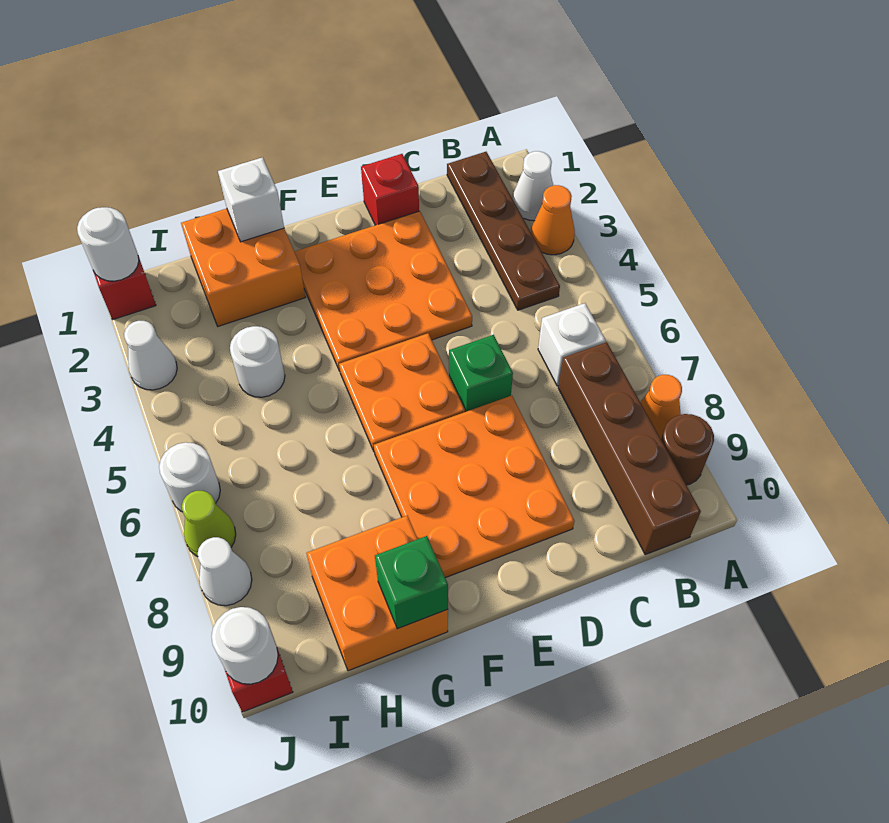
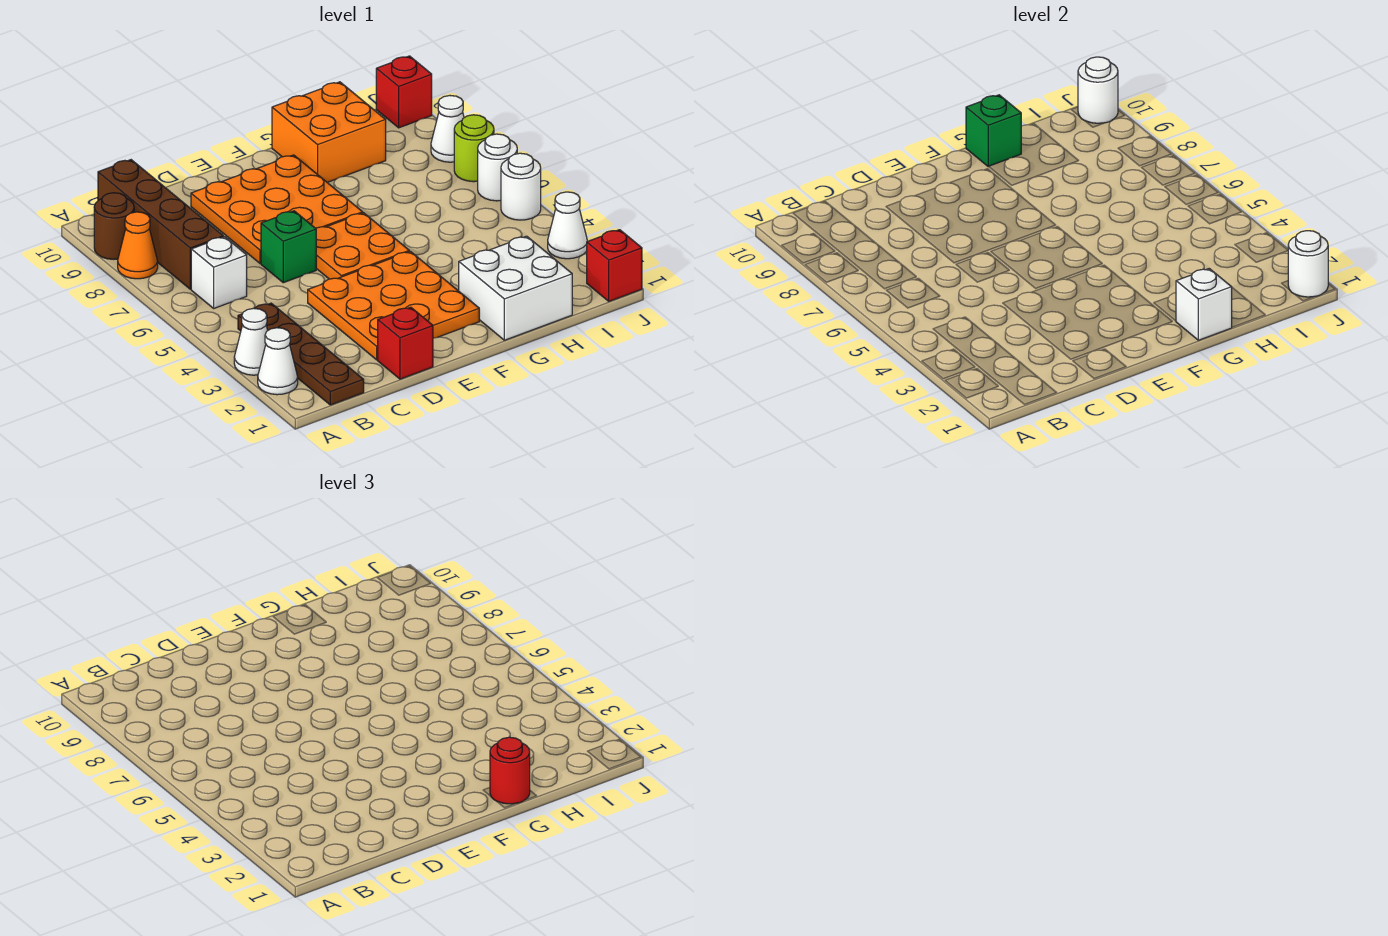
orange cone A3 level 1 -> white cone A3 level 1
orange brick G1:H2 level 1 -> white brick G1:H2 level 1
none -> red round brick G1 level 3
white round brick H4 level 1 -> white round brick J5 level 1
lime cone J7 level 1 -> lime round brick J7 level 1

